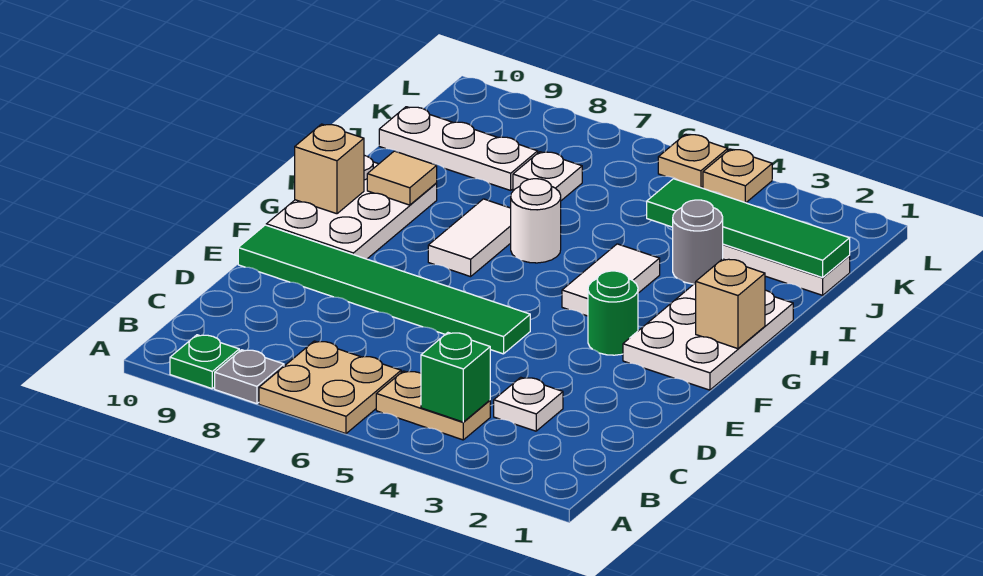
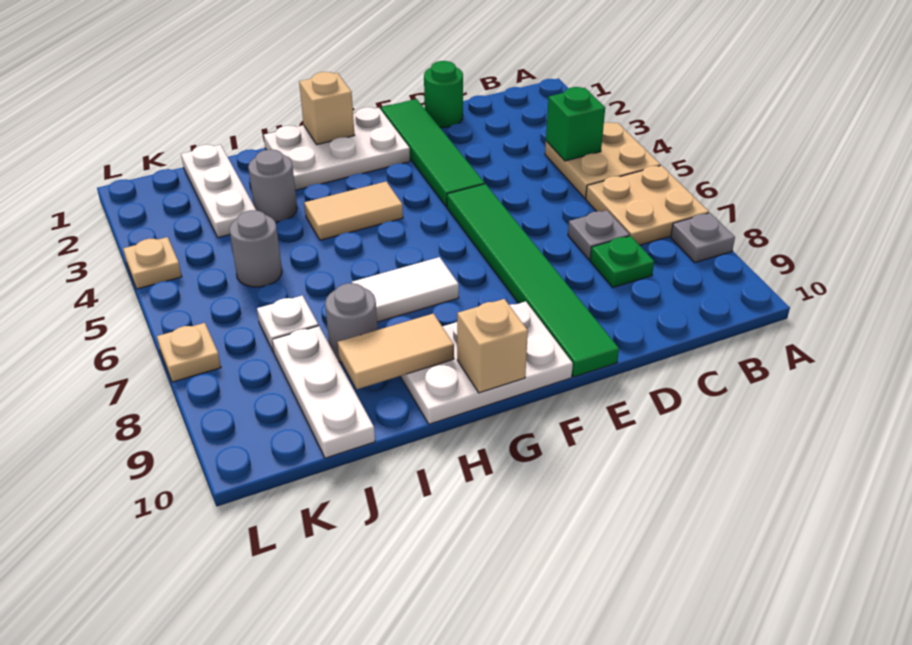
green plate A9 level 1 -> green plate C8 level 1
tan plate B4:B5 level 1 -> tan plate A4:B5 level 1
white plate C3 level 1 -> none
none -> grey plate C7 level 1
green round brick F3 level 1 -> green round brick D1 level 1
white tile G4:H4 level 1 -> tan tile G4:H4 level 1
white round brick H6 level 1 -> none
tan tile H9 level 2 -> tan tile H9:I9 level 2
none -> grey round brick I8 level 1
green tile J1:J4 level 2 -> green tile E1:E4 level 1
none -> grey round brick J5 level 1
tan plate L5 level 1 -> tan plate L7 level 1

